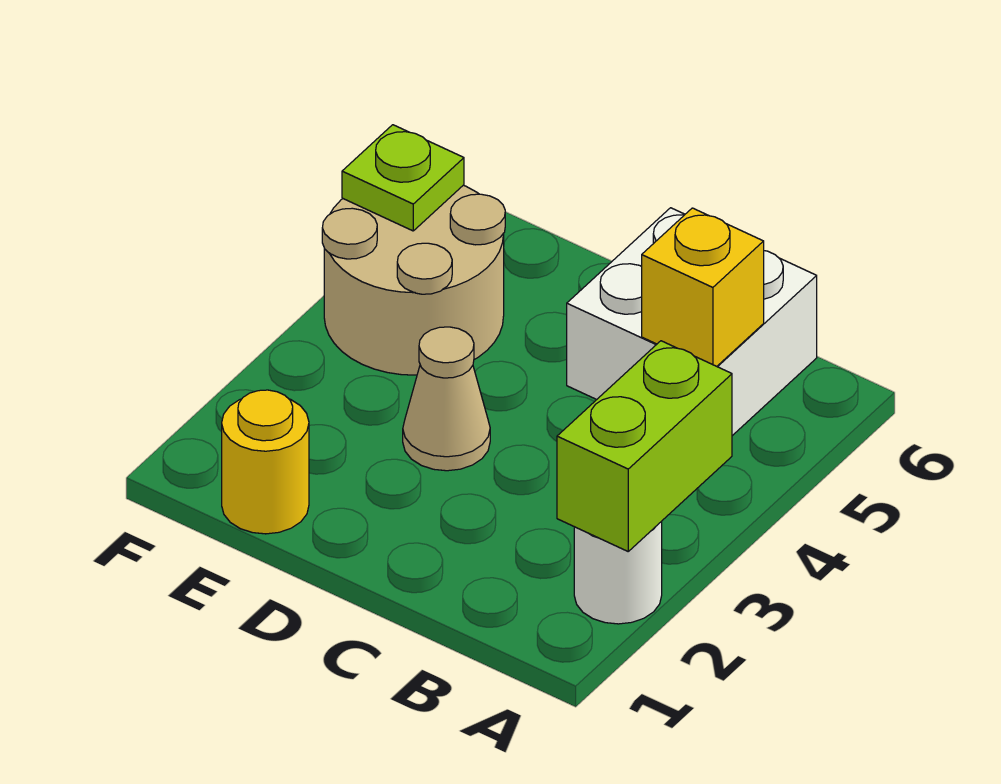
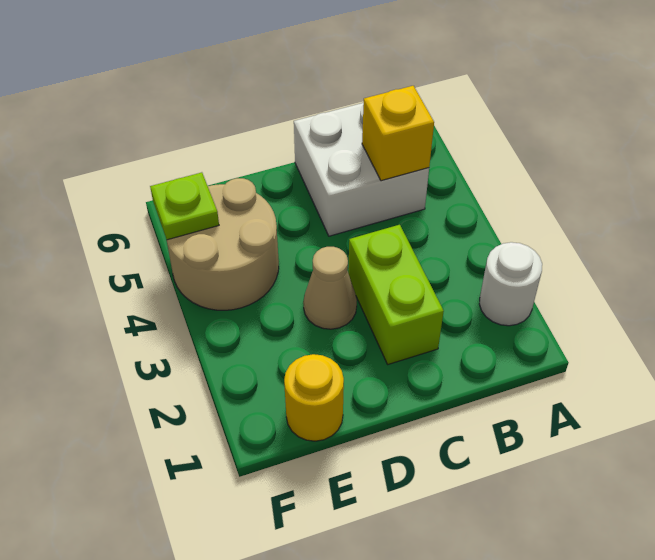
lime brick A2:A3 level 2 -> lime brick C2:C3 level 1

